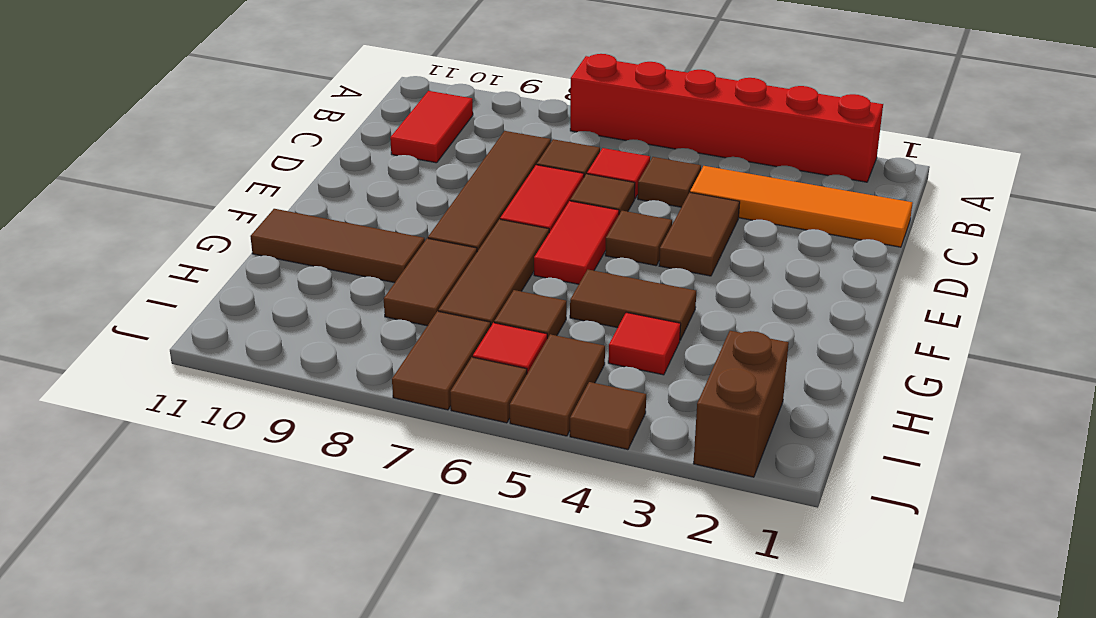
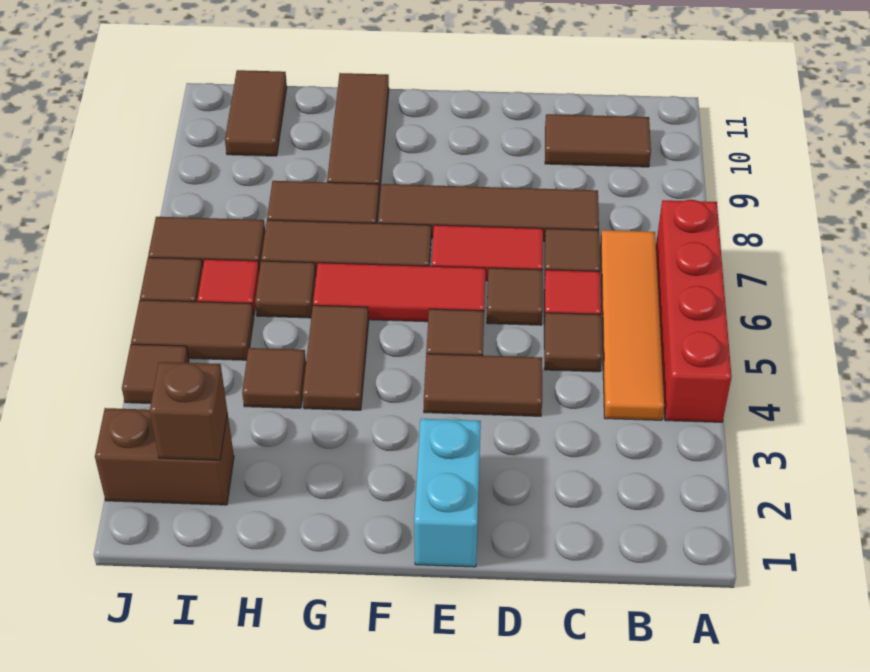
red brick A2:A7 level 1 -> red brick A4:A7 level 1
red tile B10:C10 level 1 -> brown tile B10:C10 level 1
orange tile C1:C4 level 1 -> orange tile B4:B7 level 1
none -> cyan brick E1:E2 level 1
red tile E6:F6 level 1 -> red tile E6:G6 level 1
red tile H4 level 1 -> brown tile H4 level 1
none -> brown brick I2 level 2
none -> brown tile I10:I11 level 1

